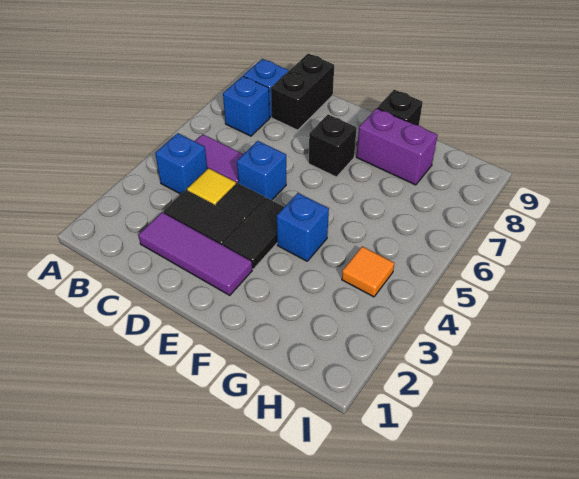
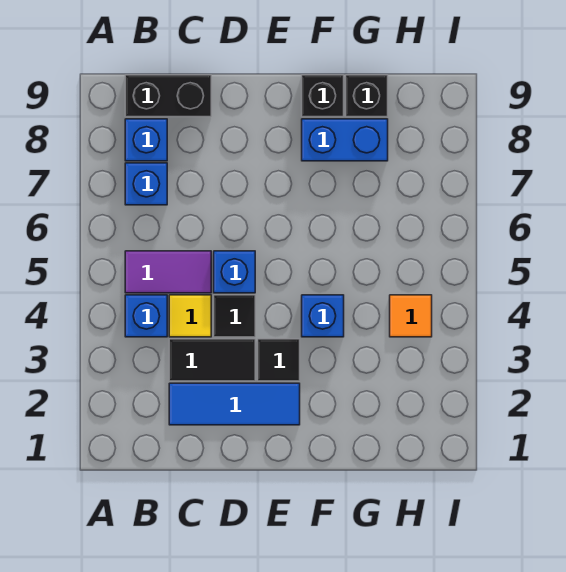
purple tile C2:E2 level 1 -> blue tile C2:E2 level 1
black brick C8:C9 level 1 -> black brick B9:C9 level 1
black tile E3:E4 level 1 -> black tile E3 level 1
black brick E7 level 1 -> black brick G9 level 1
purple brick F8:G8 level 1 -> blue brick F8:G8 level 1

